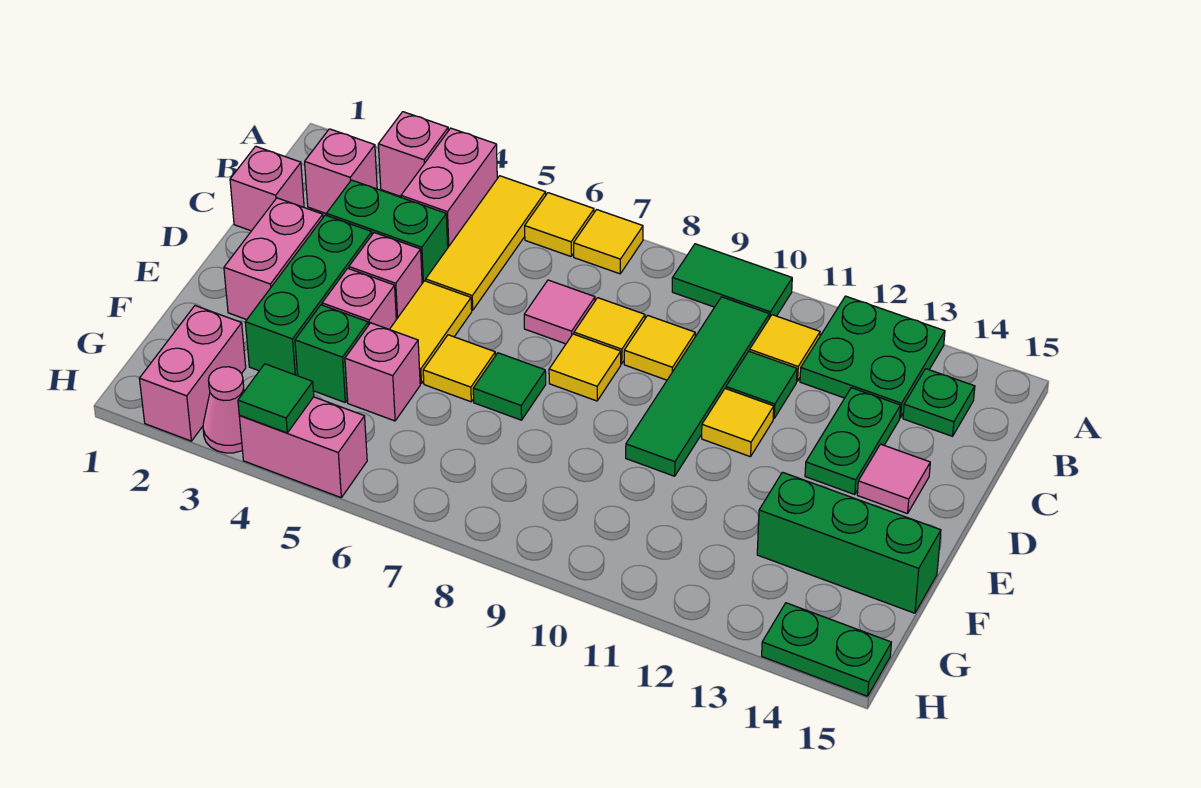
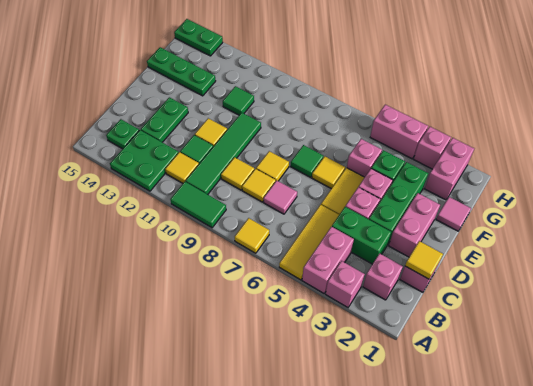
yellow tile A6 level 1 -> yellow tile C1 level 2
pink tile D14 level 1 -> pink tile F1 level 1
green brick F13:F15 level 1 -> green plate F13:F15 level 1
pink cone H3 level 1 -> pink brick H3 level 1
green tile H4 level 2 -> green tile F11 level 1

